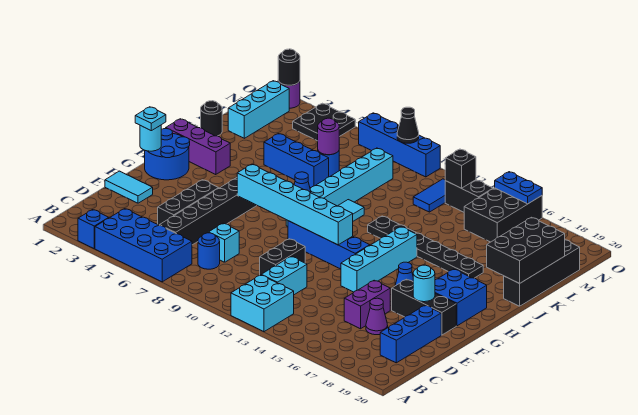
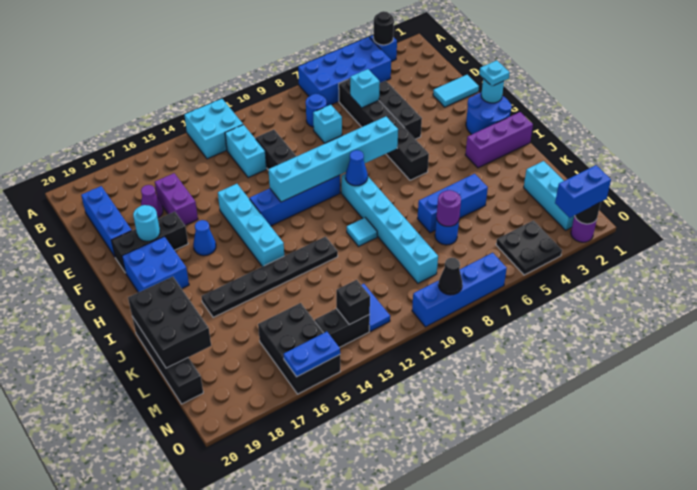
none -> cyan brick D6 level 2
black round brick K1 level 1 -> black round brick A3 level 2
none -> blue brick O2:O3 level 3

